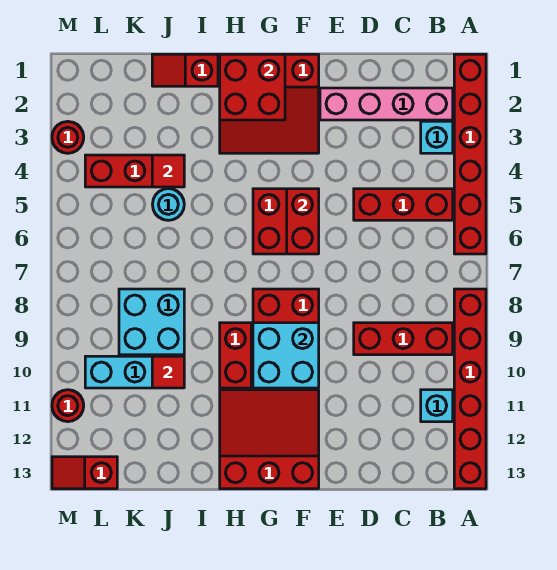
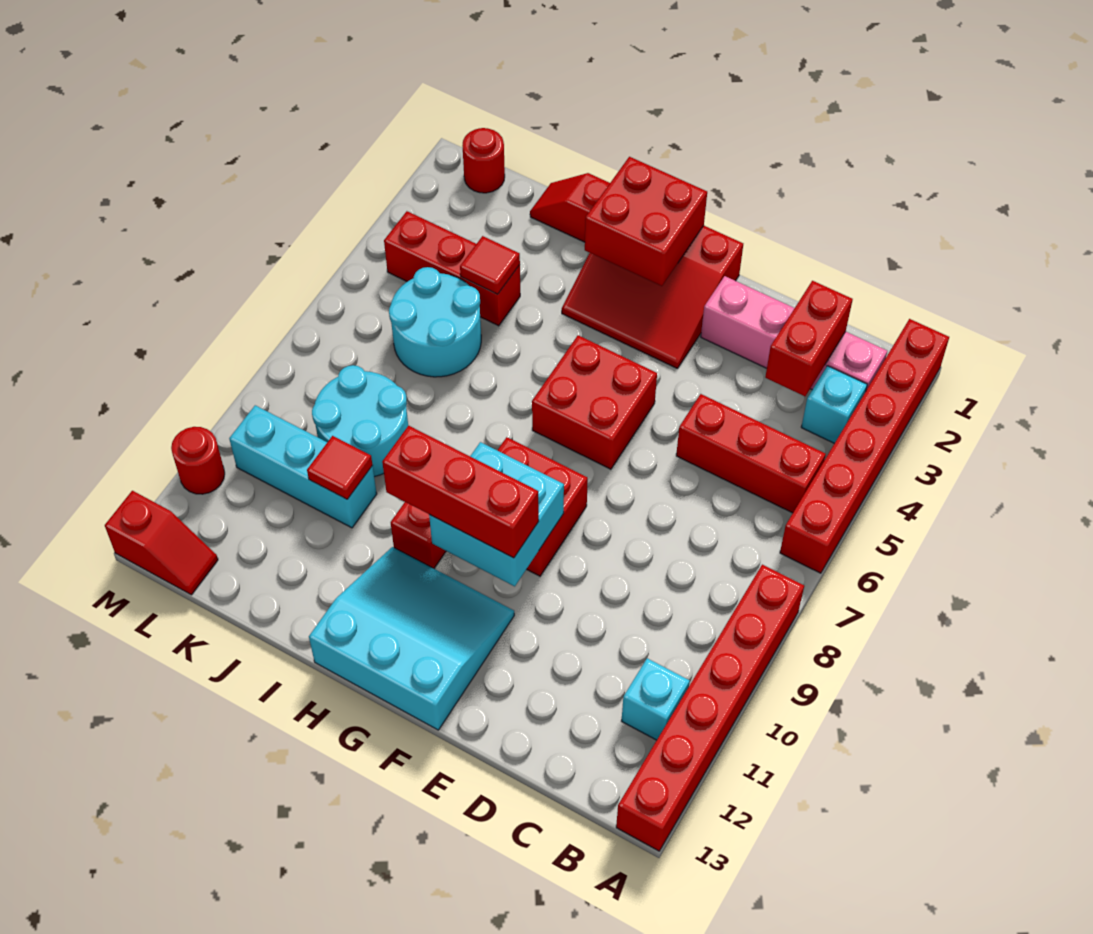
red brick B9:D9 level 1 -> red brick F10:H10 level 3
red brick F5:F6 level 2 -> red brick C2:C3 level 2
red slope F11:H13 level 1 top 13 -> cyan slope F11:H13 level 1 top 13
cyan round brick J5 level 1 -> cyan round brick J5:K6 level 1
cyan brick J8:K9 level 1 -> cyan round brick J8:K9 level 1
red slope L13:M13 level 1 top L -> red slope L13:M13 level 1 top M
red round brick M3 level 1 -> red round brick L1 level 1

